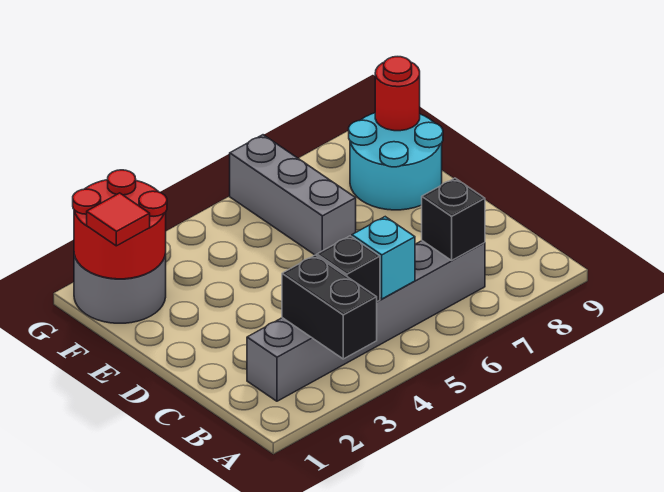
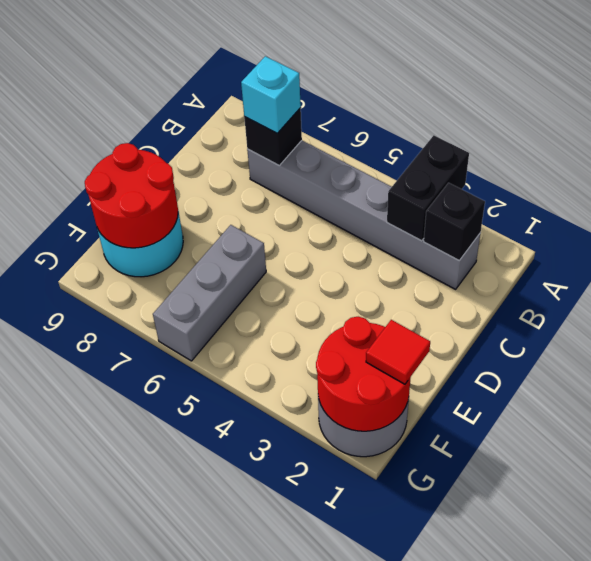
black brick B4 level 2 -> black brick B2 level 2
cyan brick B5 level 2 -> cyan brick B7 level 3
red round brick F9 level 2 -> red round brick E8:F9 level 2

